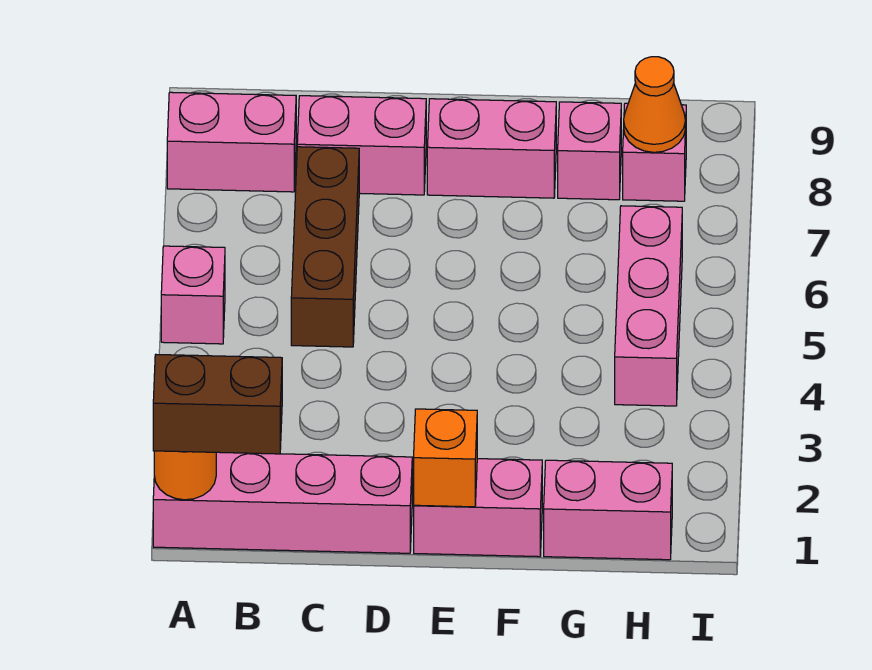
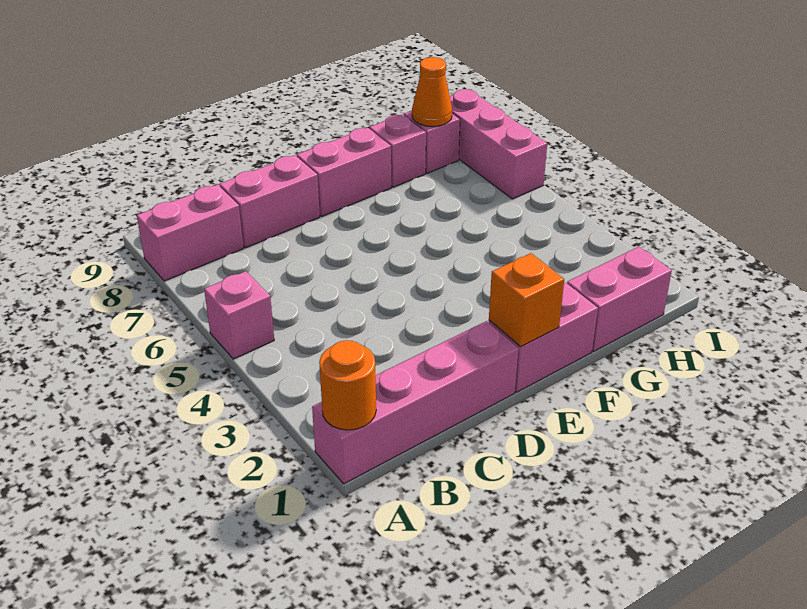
brown brick A1:B1 level 3 -> none
brown brick C5:C7 level 1 -> none
pink brick H4:H6 level 1 -> pink brick I6:I8 level 1

